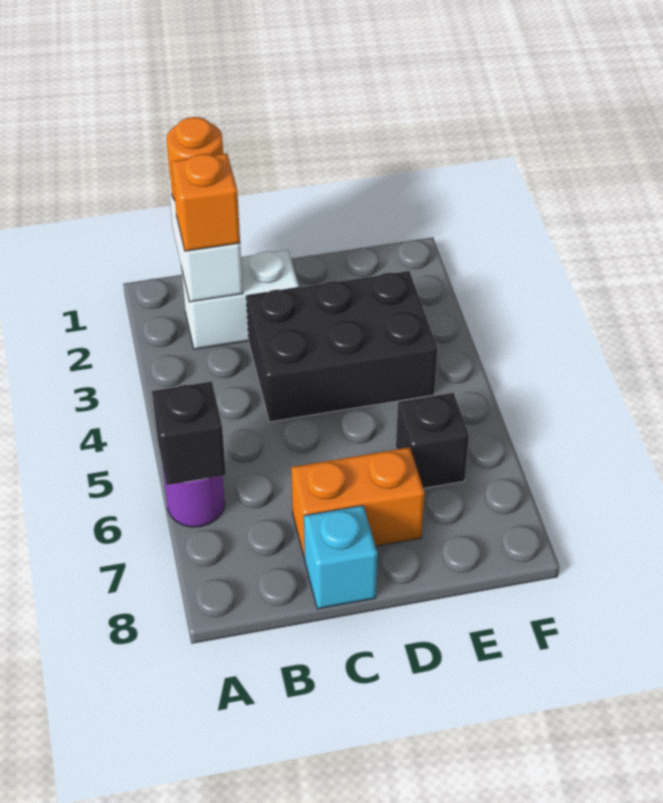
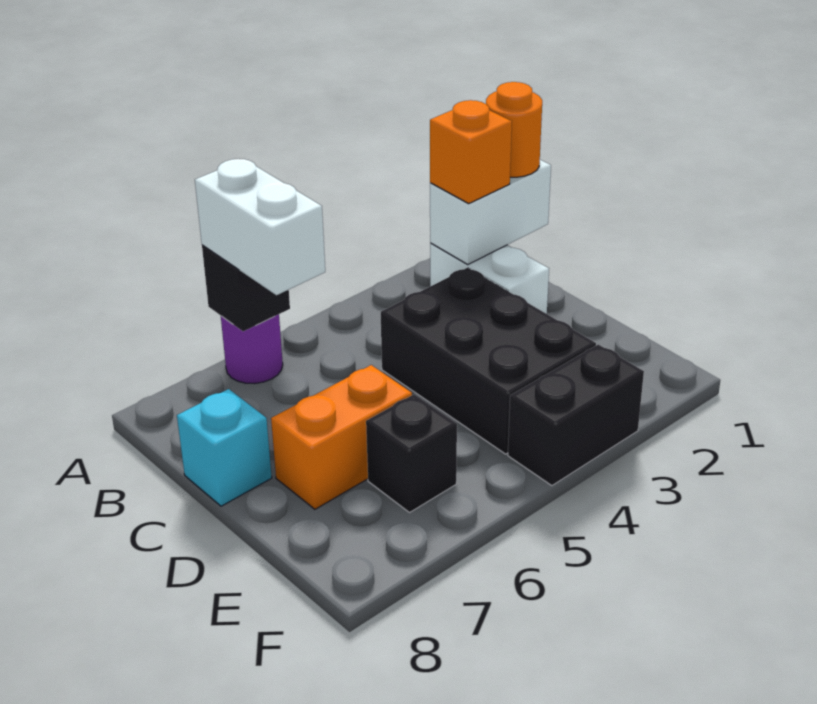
none -> white brick A6:B6 level 3
orange brick C7:D7 level 1 -> orange brick D6:D7 level 1
none -> black brick F3:F4 level 1

